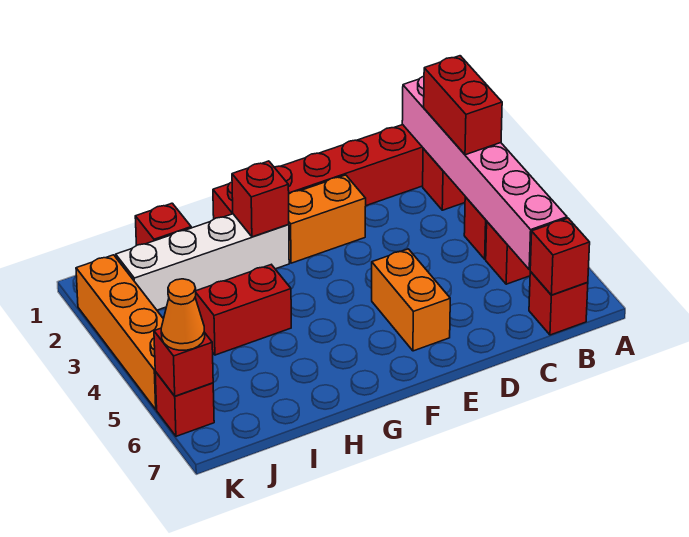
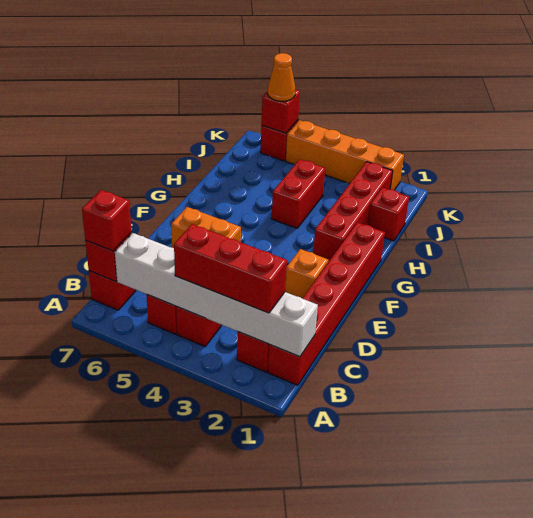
pink brick B1:B6 level 2 -> white brick B1:B6 level 2
red brick B2:B3 level 3 -> red brick B2:B4 level 3
orange brick E2:F2 level 1 -> orange brick E2 level 1
white brick G2:J2 level 1 -> red brick G2:J2 level 1
red brick G2 level 2 -> red brick B7 level 3

